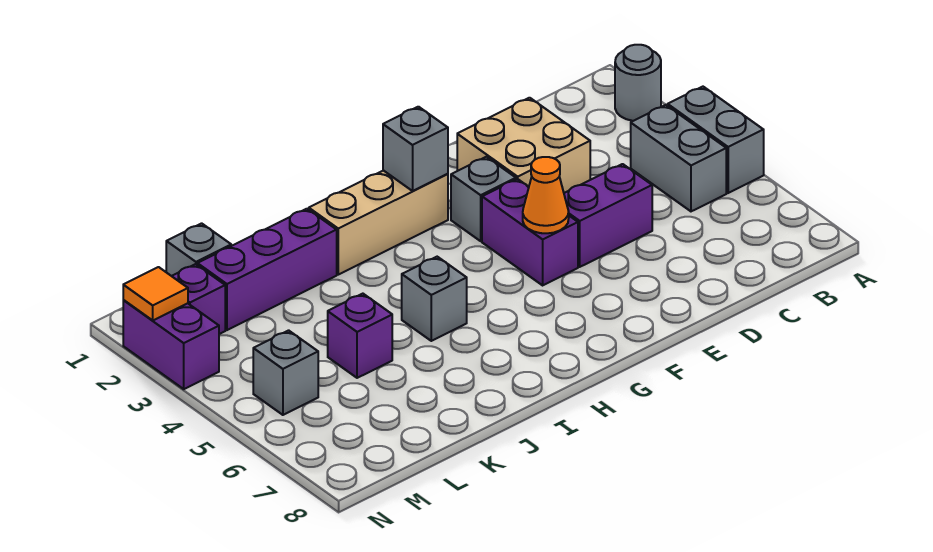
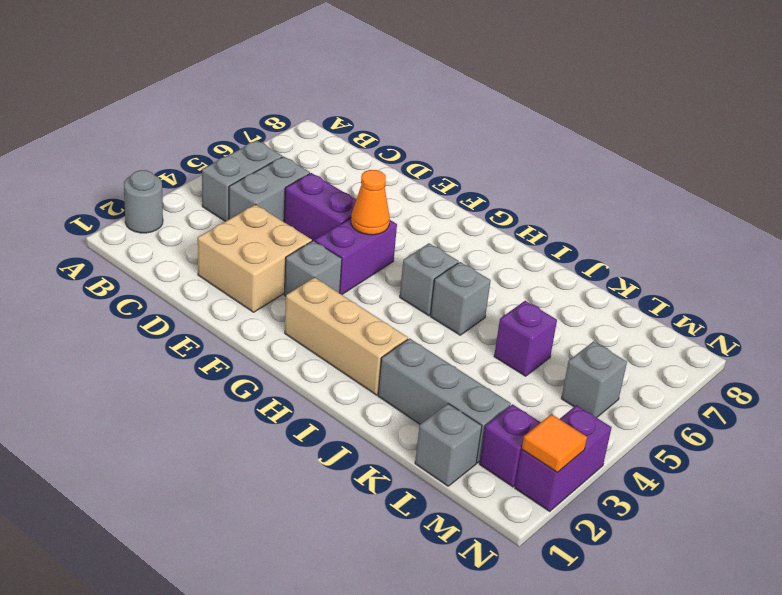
grey brick A4:A5 level 1 -> grey brick C4:C5 level 1
grey brick G2 level 2 -> grey brick H5 level 1
purple brick J2:L2 level 1 -> grey brick J2:L2 level 1

